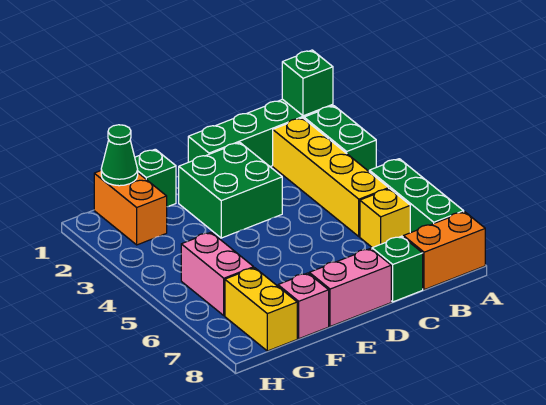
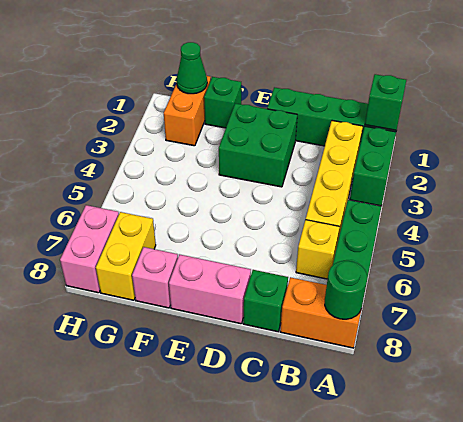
none -> green round brick A8 level 2
pink brick G5:G6 level 1 -> pink brick H7:H8 level 1

